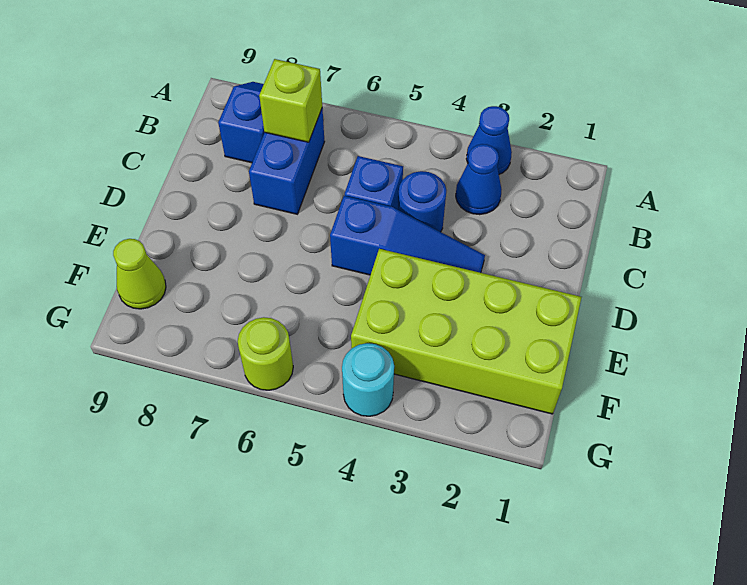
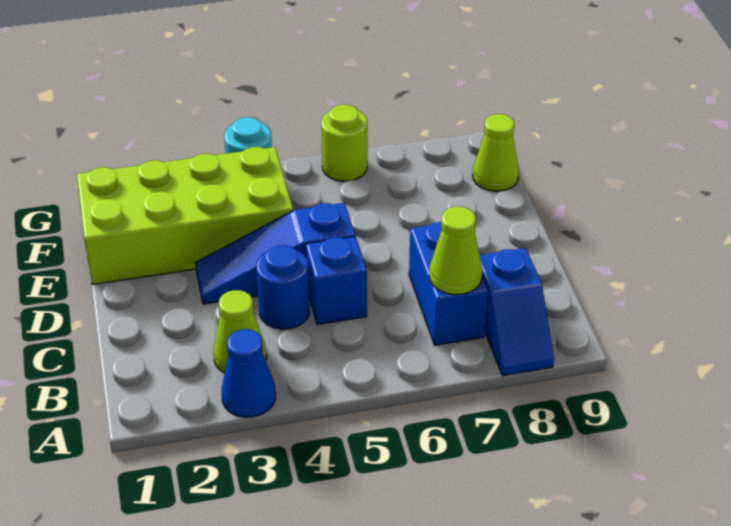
blue cone B3 level 1 -> lime cone B3 level 1
lime brick B7 level 2 -> lime cone B7 level 2

